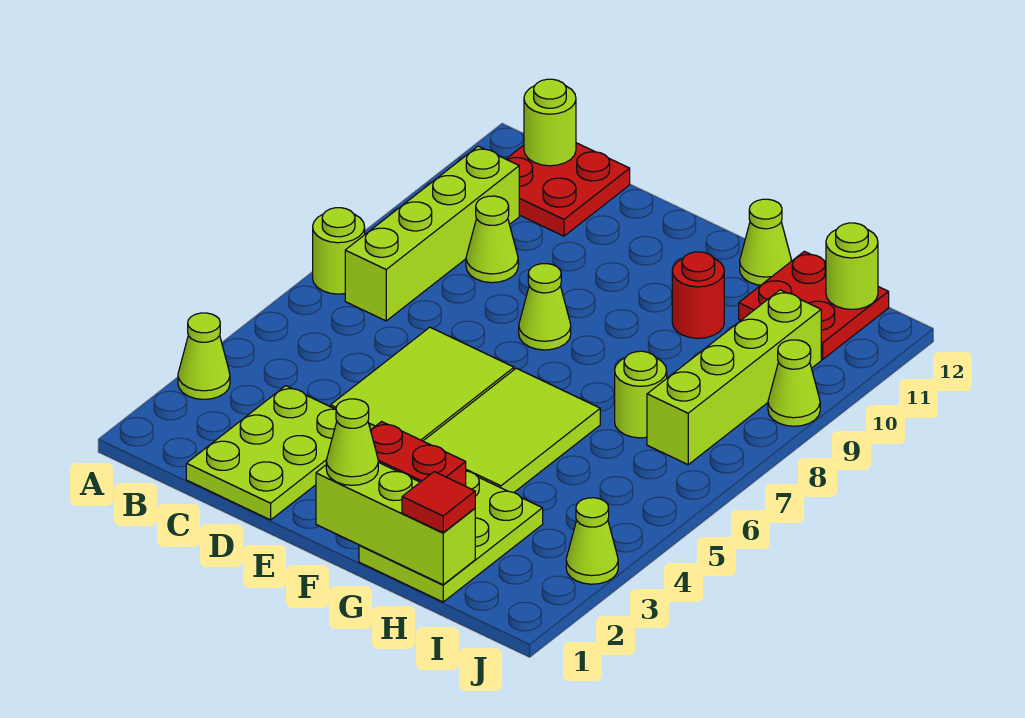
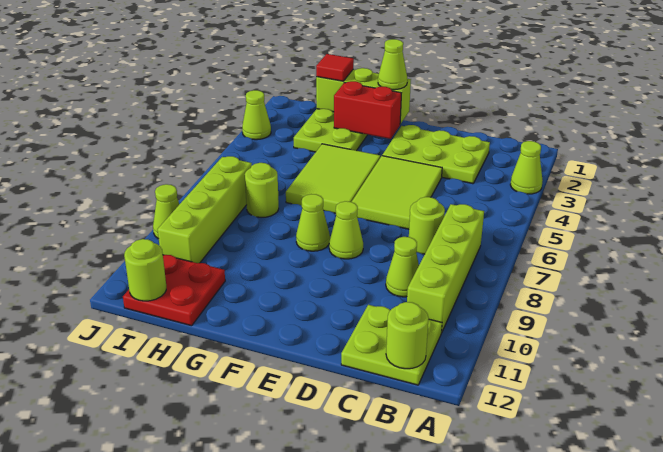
lime round brick A7 level 1 -> lime round brick C7 level 1
red plate B11:C12 level 1 -> lime plate B11:C12 level 1
lime plate C1:D3 level 1 -> lime plate C2:E3 level 1
red round brick G10 level 1 -> none
lime cone G12 level 1 -> lime cone F8 level 1

